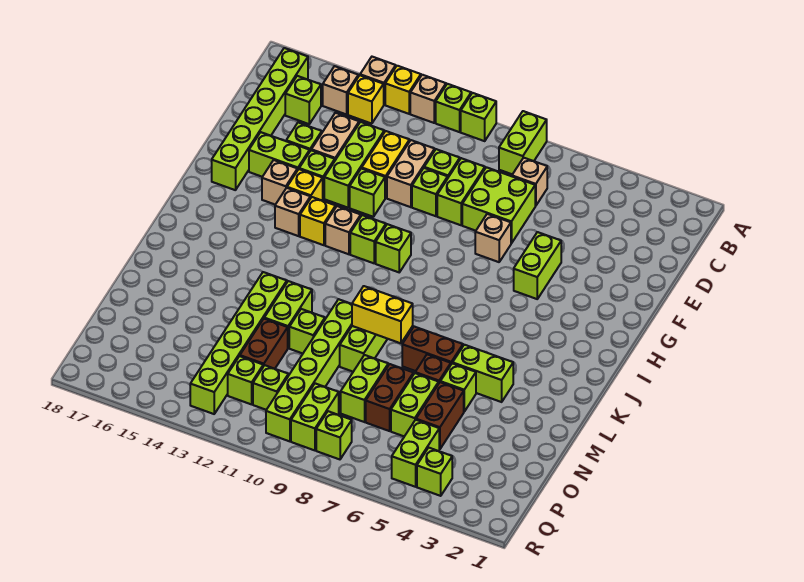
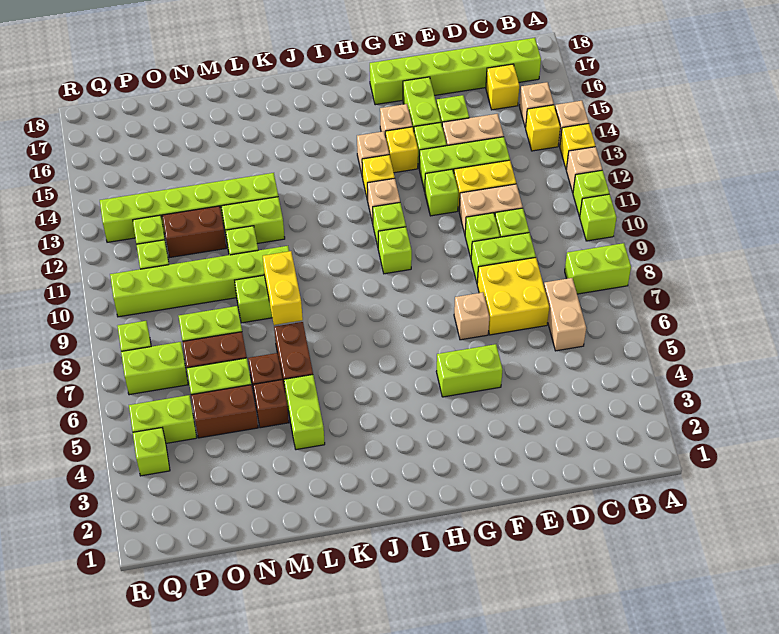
tan brick C7 level 1 -> tan brick C6:C7 level 1
lime brick C16 level 1 -> yellow brick C16 level 1
lime brick D7:E8 level 1 -> yellow brick D7:E8 level 1
lime brick M5 level 1 -> brown brick M5 level 1
lime brick P9:Q9 level 1 -> lime brick P7:Q7 level 1

